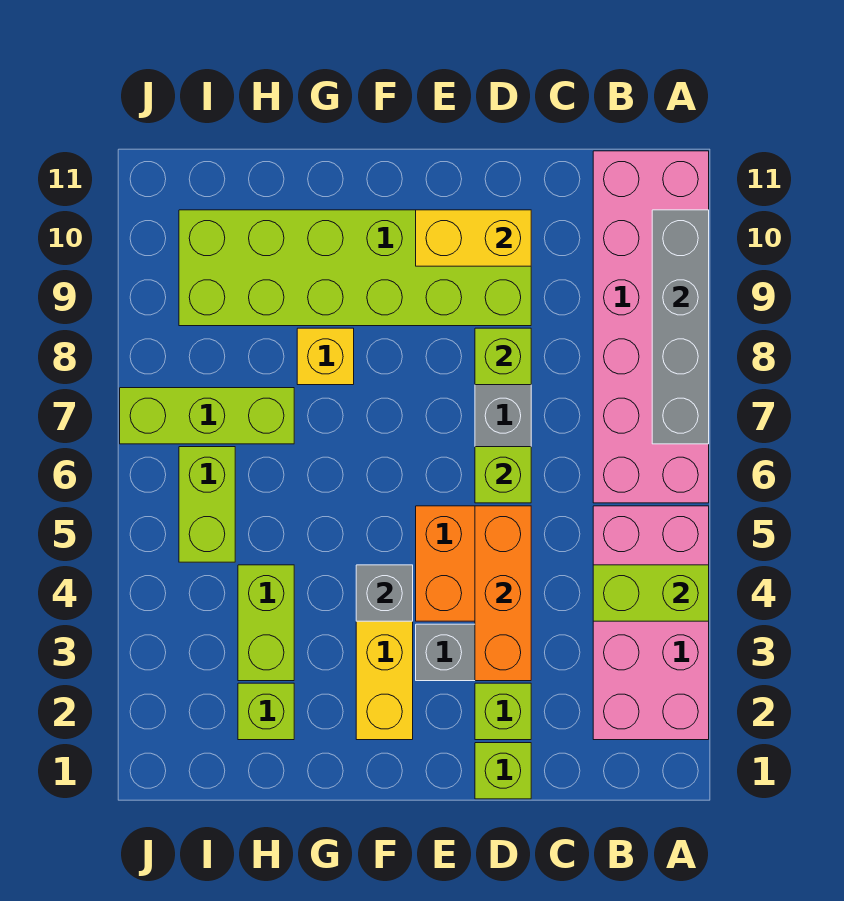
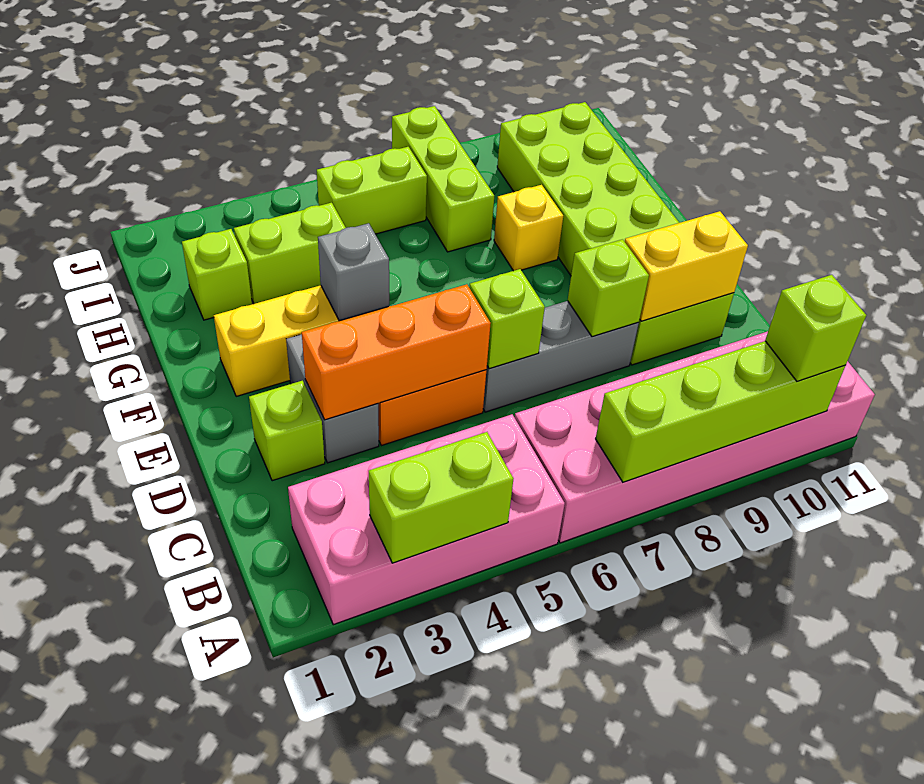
lime brick A4:B4 level 2 -> lime brick A3:A4 level 2
grey brick A7:A10 level 2 -> lime brick A7:A10 level 2
lime brick D1 level 1 -> lime brick A10 level 3
yellow brick D10:E10 level 2 -> yellow brick D9:D10 level 2

